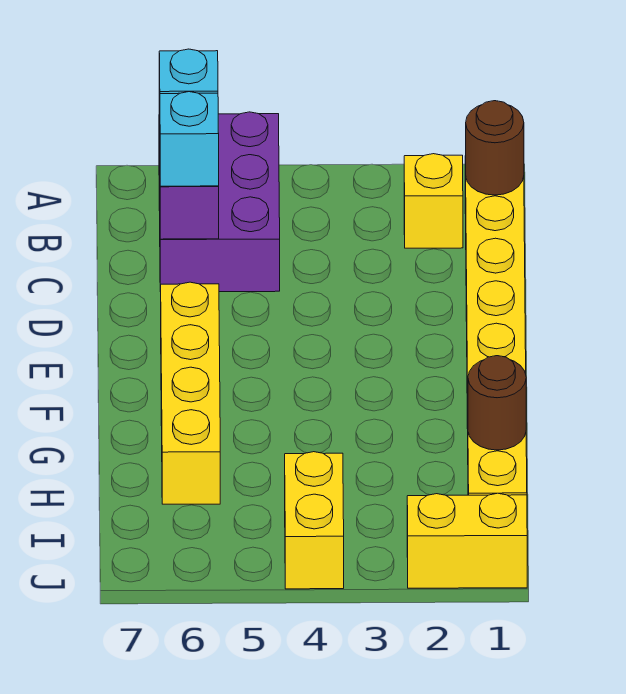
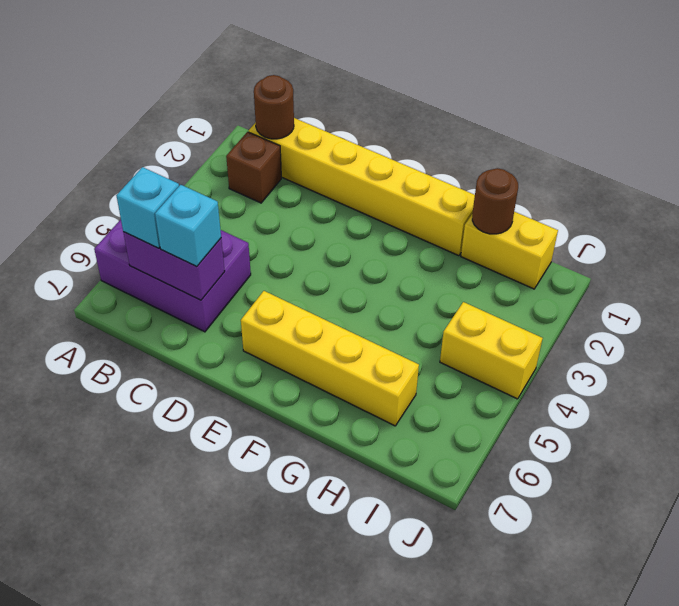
yellow brick B2 level 1 -> brown brick B2 level 1
yellow brick J1:J2 level 1 -> none

